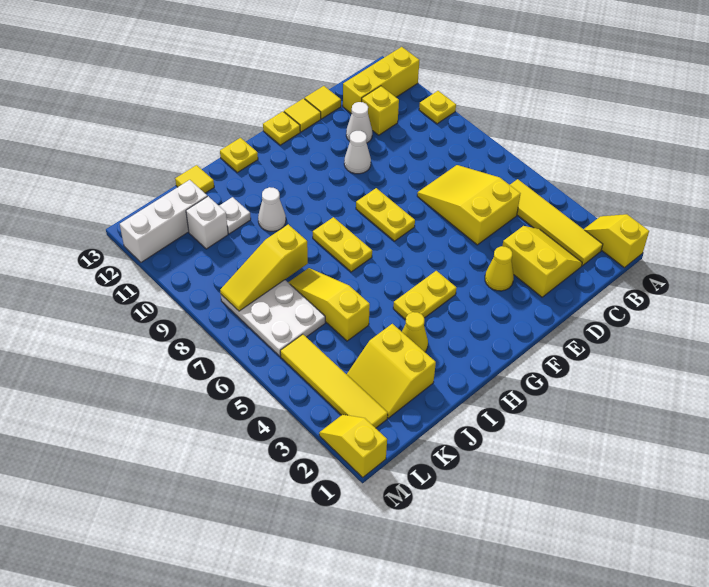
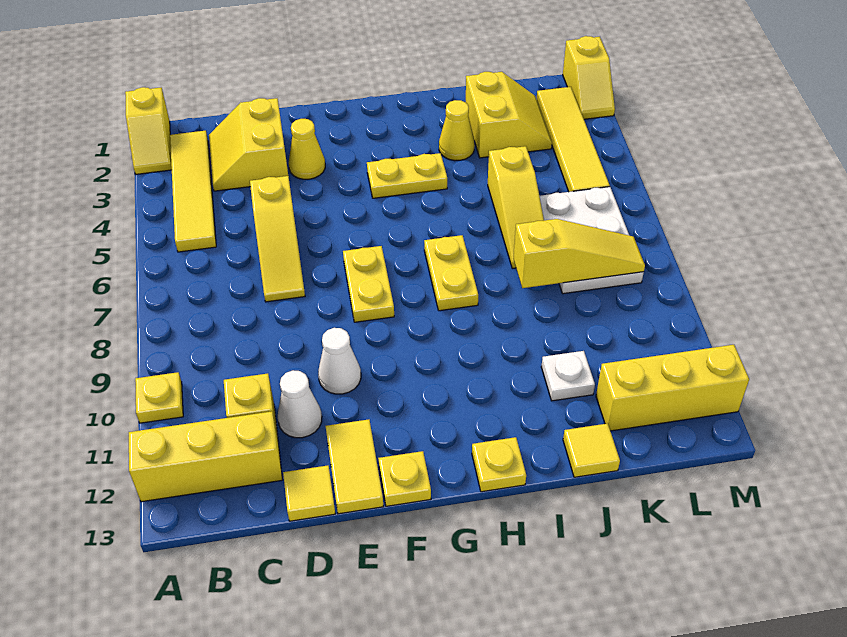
yellow slope C5:D7 level 1 top 5 -> yellow slope D5:D7 level 1 top 5
yellow tile E13 level 1 -> yellow tile E12:E13 level 1
white cone I10 level 1 -> none
white brick K11 level 1 -> none
white brick K12:M12 level 1 -> yellow brick K12:M12 level 1

